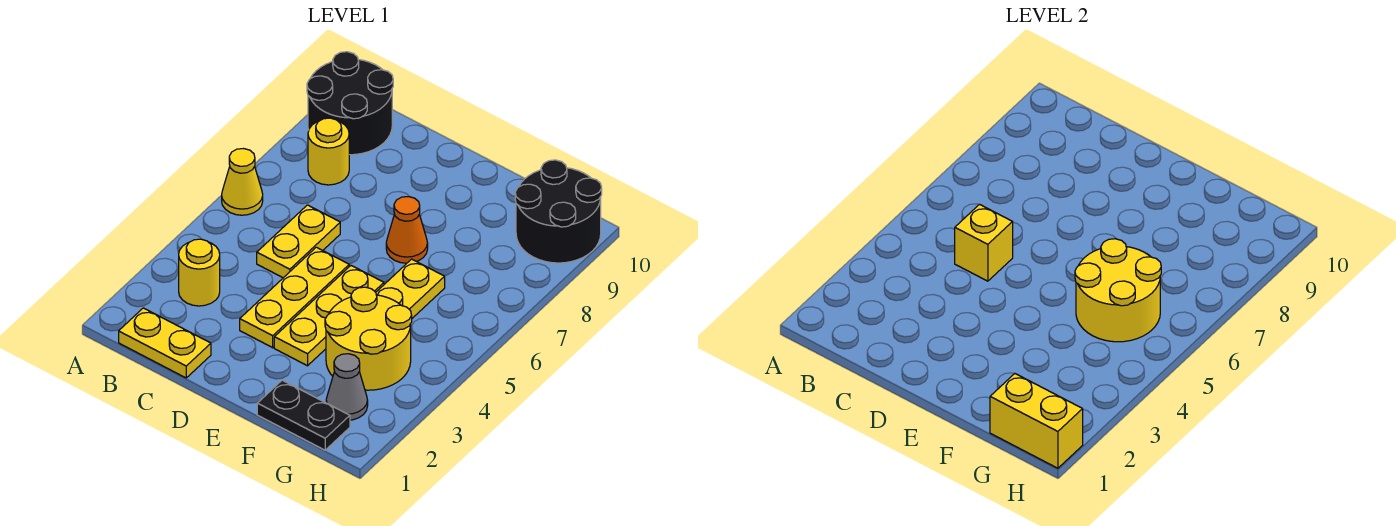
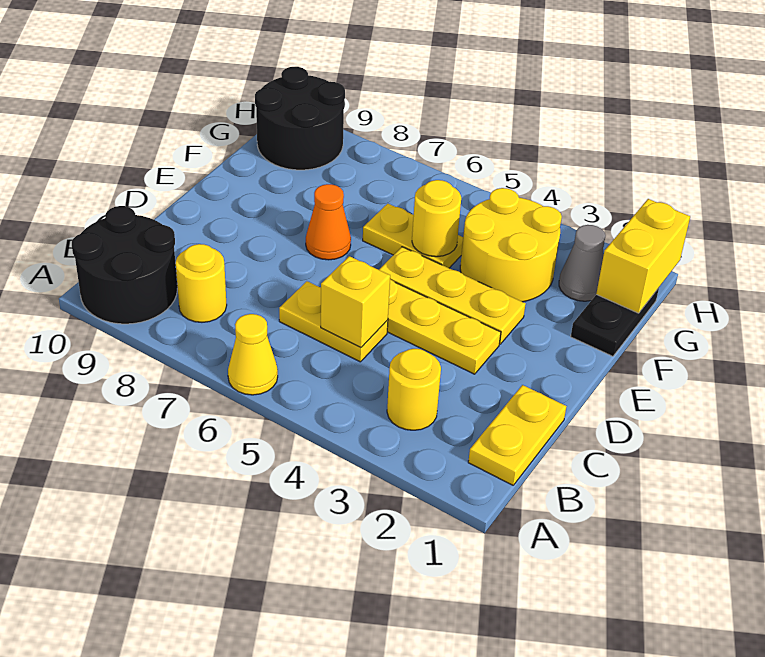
yellow round brick F5:G6 level 2 -> yellow round brick F5 level 2

